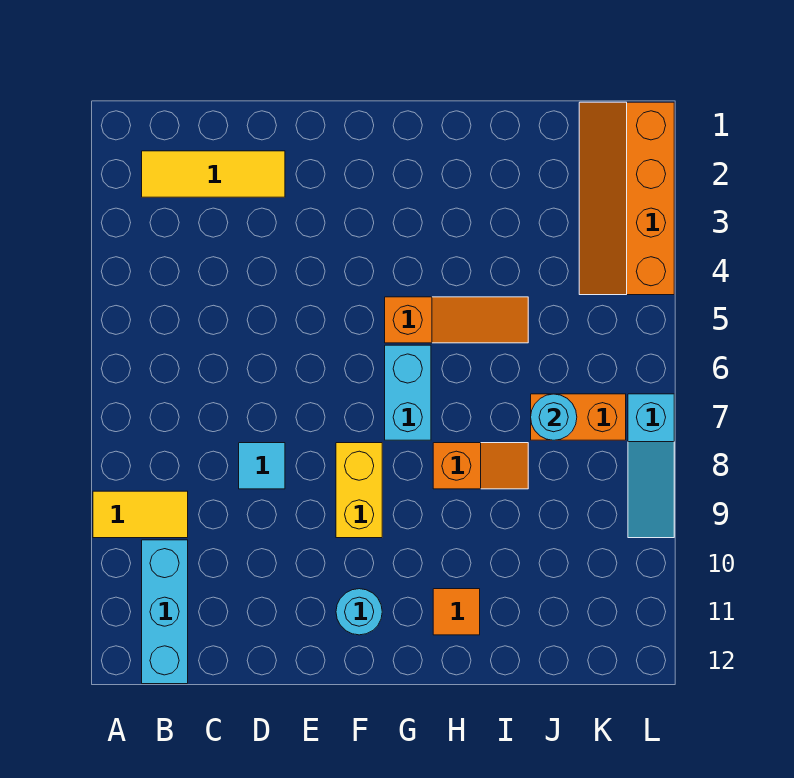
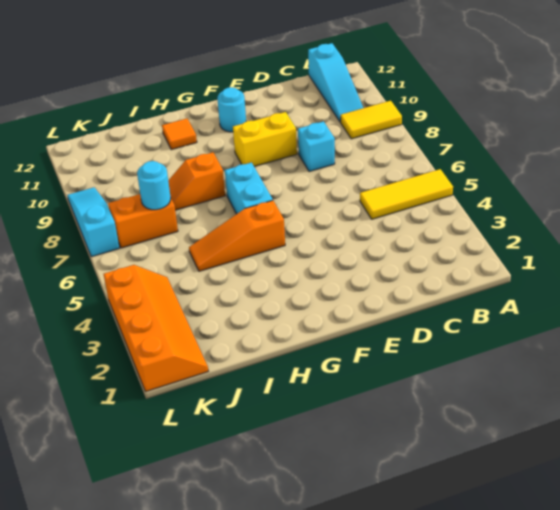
yellow tile B2:D2 level 1 -> yellow tile A5:C5 level 1
cyan brick B10:B12 level 1 -> cyan slope B10:B12 level 1 top 12
cyan tile D8 level 1 -> cyan brick D8 level 1
yellow brick F8:F9 level 1 -> yellow brick E9:F9 level 1

